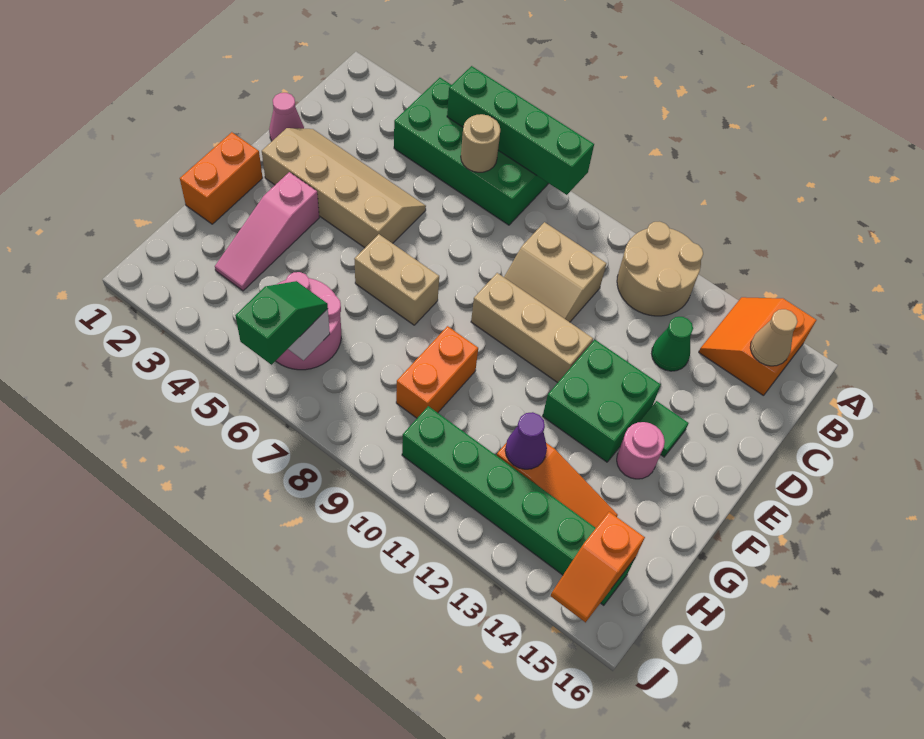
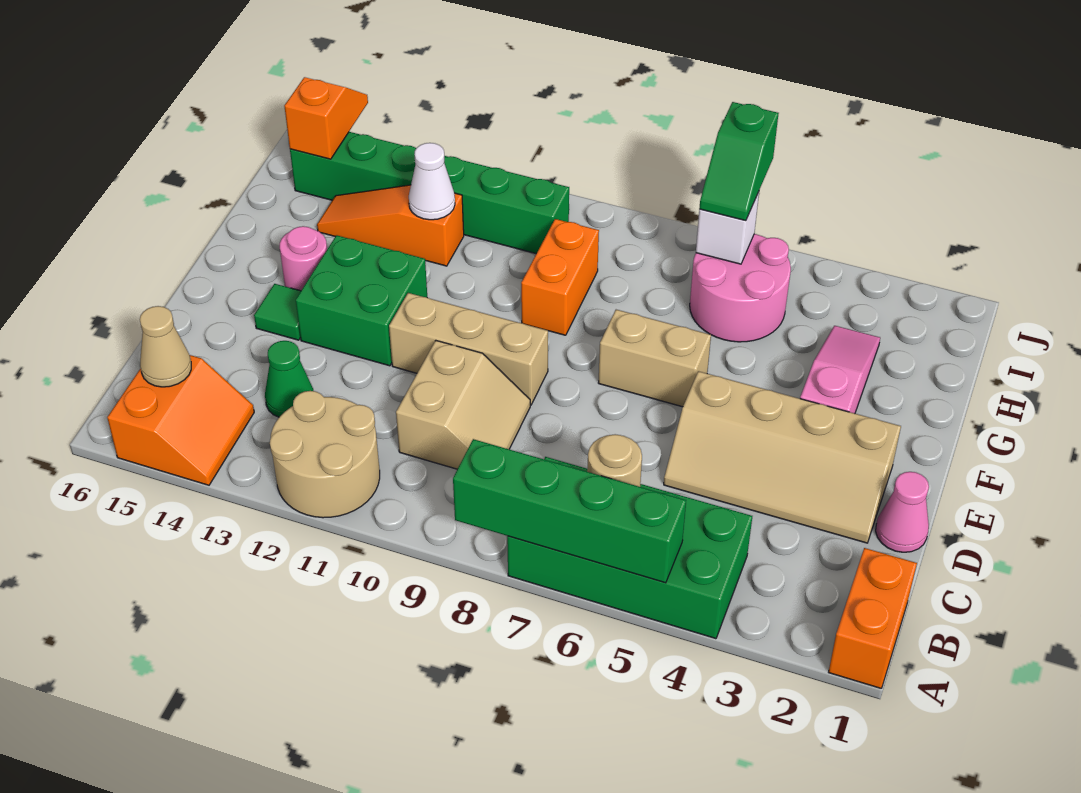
tan slope C9:D10 level 1 top C -> tan slope C9:D10 level 1 top 10
orange brick F1:G1 level 1 -> orange brick A1:B1 level 1
purple cone H12 level 2 -> white cone H12 level 2

